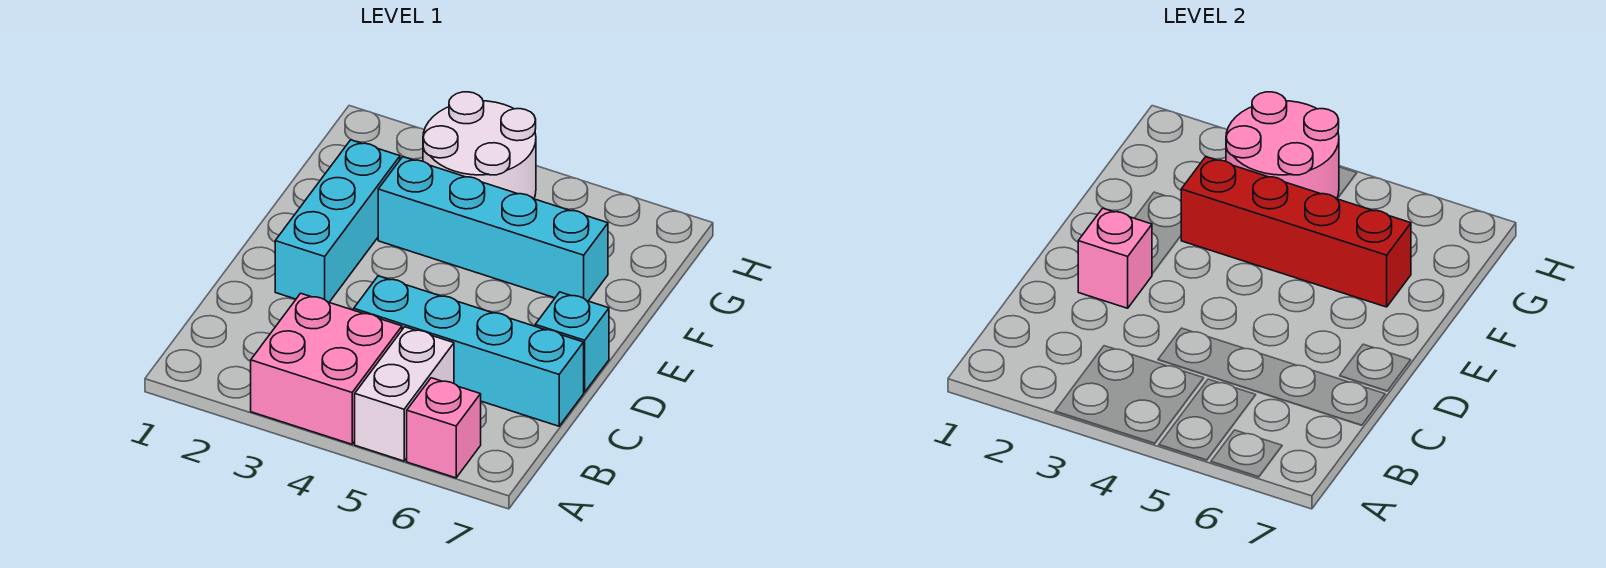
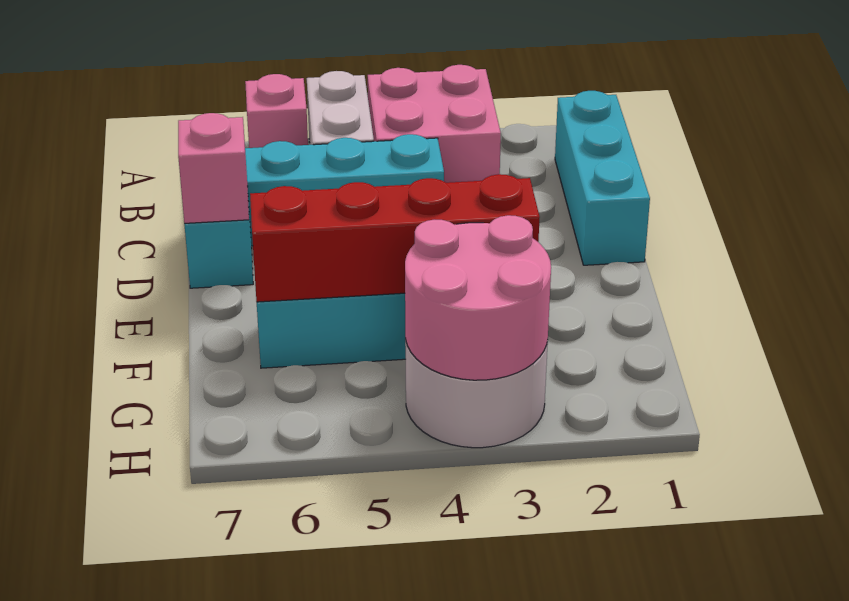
cyan brick D2:F2 level 1 -> cyan brick B1:D1 level 1
pink brick D2 level 2 -> pink brick D7 level 2

